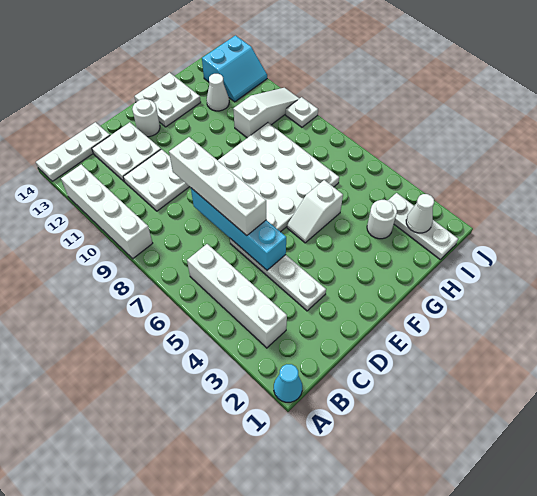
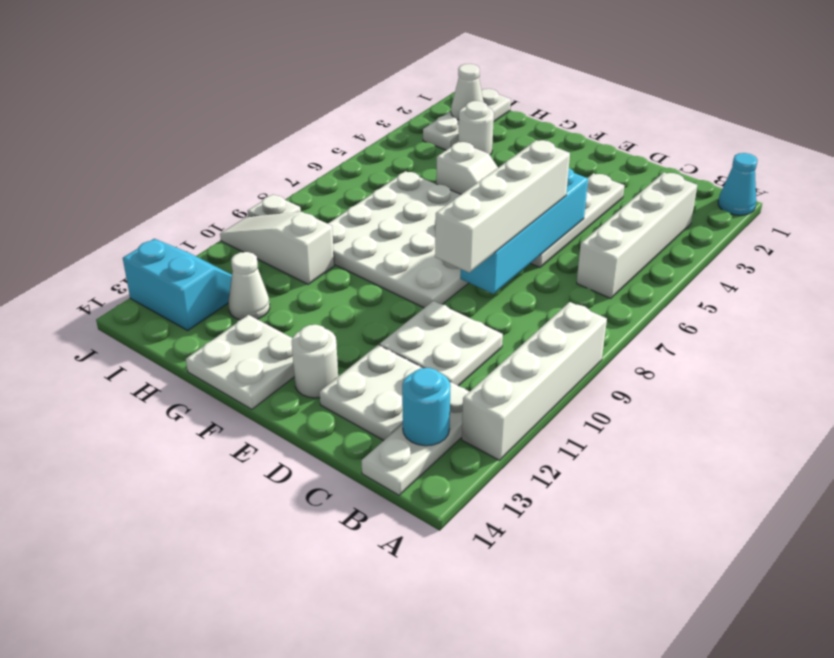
white plate A14:C14 level 1 -> white plate B12:B14 level 1
none -> cyan round brick B13 level 2

